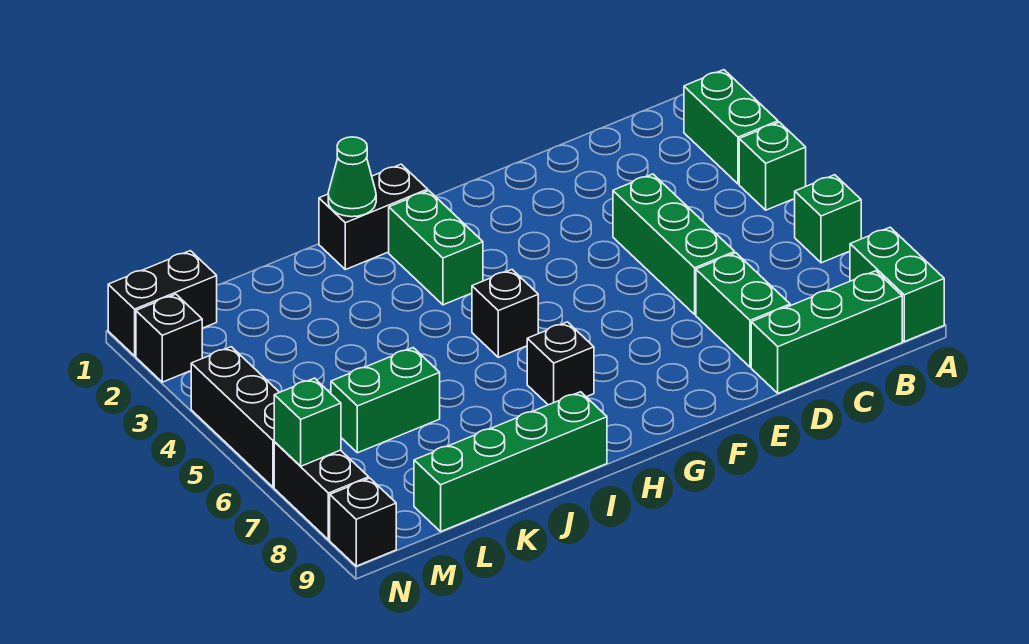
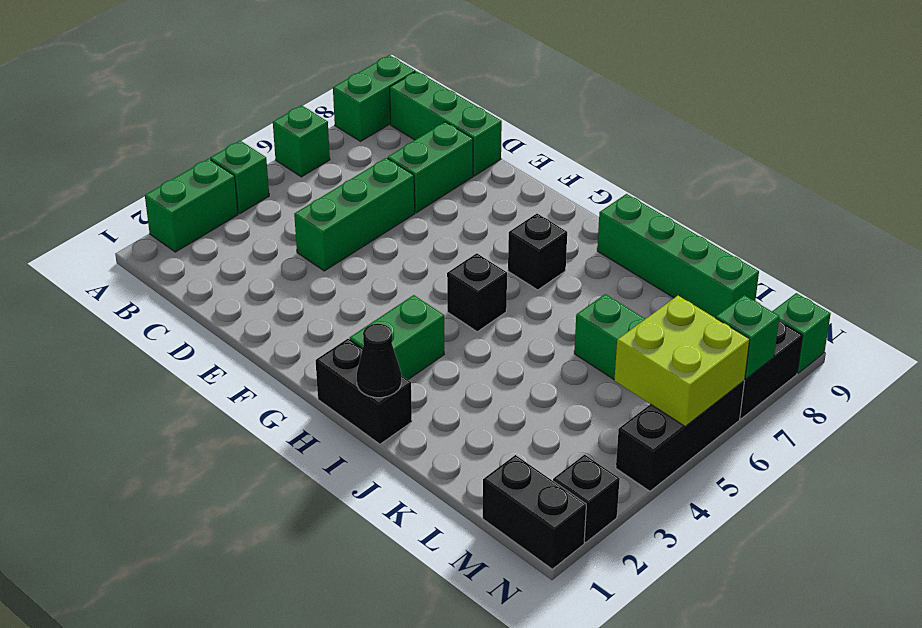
green cone I1 level 2 -> black cone I1 level 2
none -> lime brick M5:N6 level 2
black brick N9 level 1 -> green brick N9 level 1

